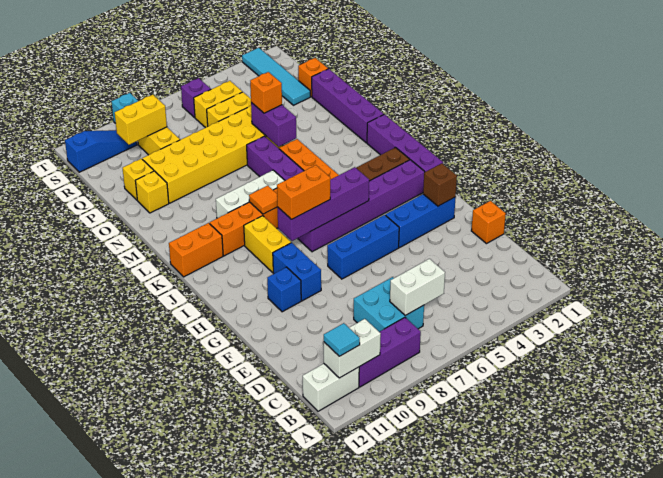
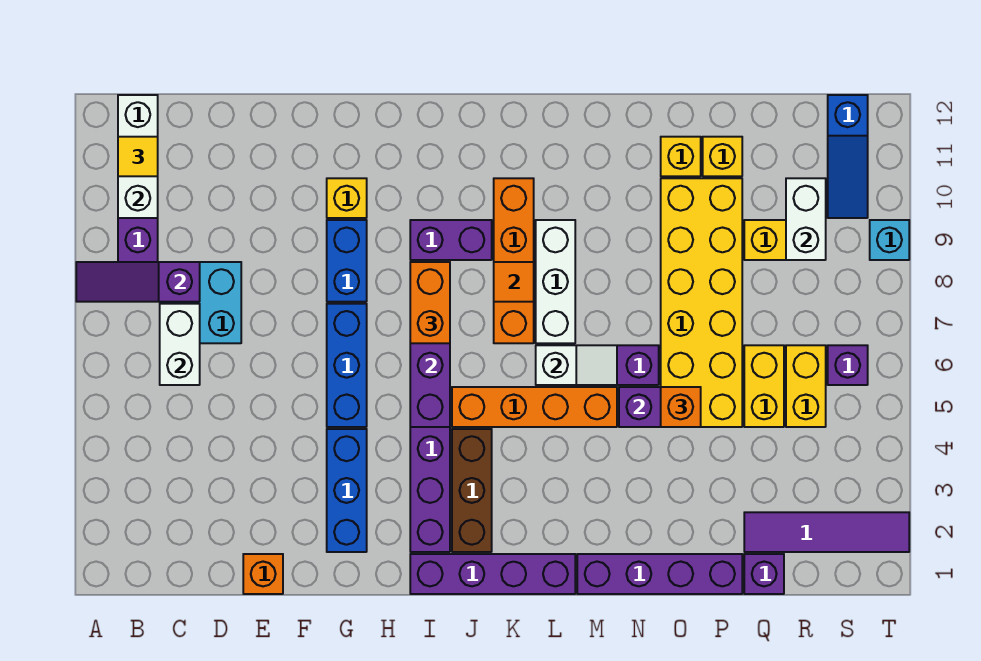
none -> purple slope A8:C8 level 2 top C
cyan tile B11 level 3 -> yellow tile B11 level 3
brown brick G2 level 2 -> none
blue brick G9:H9 level 1 -> blue brick G8:G9 level 1
blue brick G10 level 1 -> yellow brick G10 level 1
yellow brick I9:J9 level 1 -> purple brick I9:J9 level 1
orange brick K11:K12 level 1 -> none
none -> white slope L6:M6 level 2 top L
orange brick Q1 level 1 -> purple brick Q1 level 1
cyan tile Q2:T2 level 1 -> purple tile Q2:T2 level 1
yellow brick R9:R10 level 2 -> white brick R9:R10 level 2

